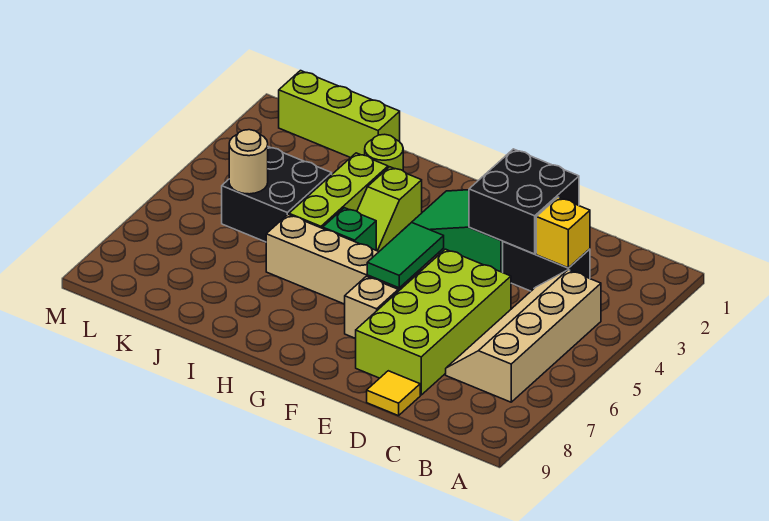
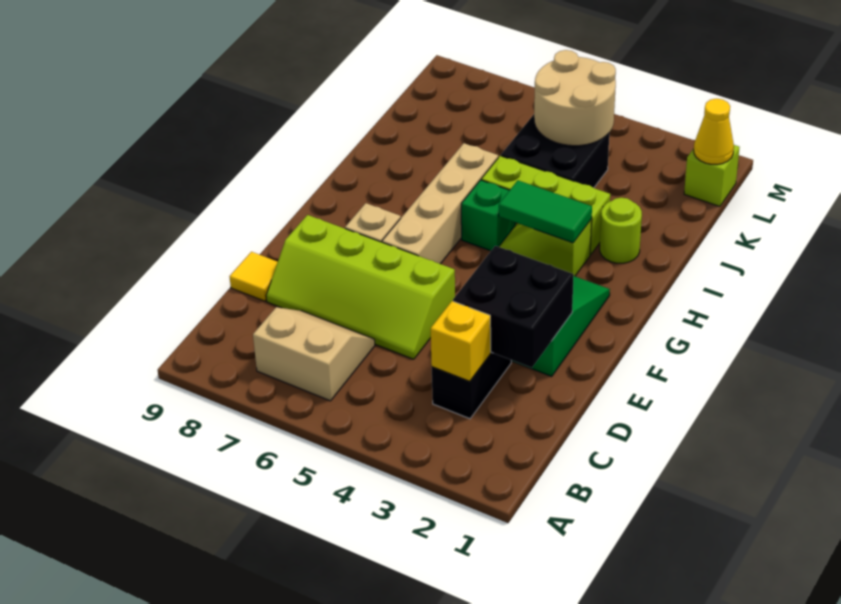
tan slope B4:C7 level 1 top B -> tan slope B6:C7 level 1 top B
lime brick D5:E8 level 1 -> lime slope D5:E8 level 1 top E
green tile F5:F6 level 2 -> green tile H3:H4 level 2
lime brick J1:L1 level 1 -> lime brick L1 level 1
tan round brick K5 level 2 -> tan round brick K4:L5 level 2
none -> yellow cone L1 level 2

